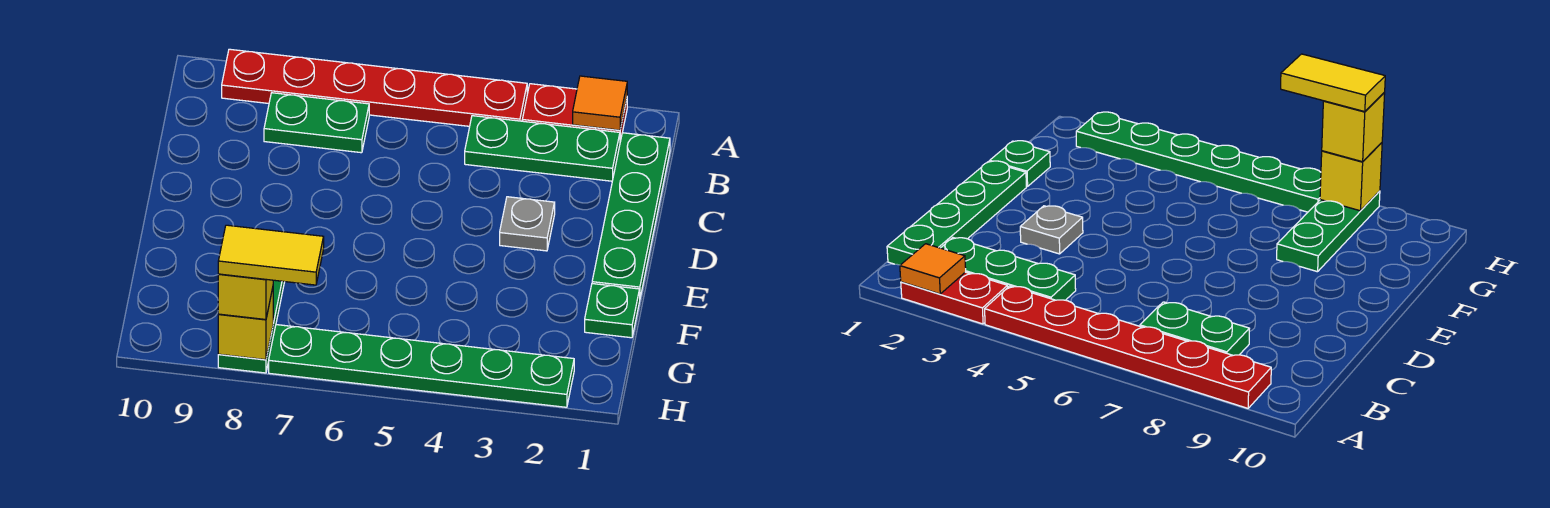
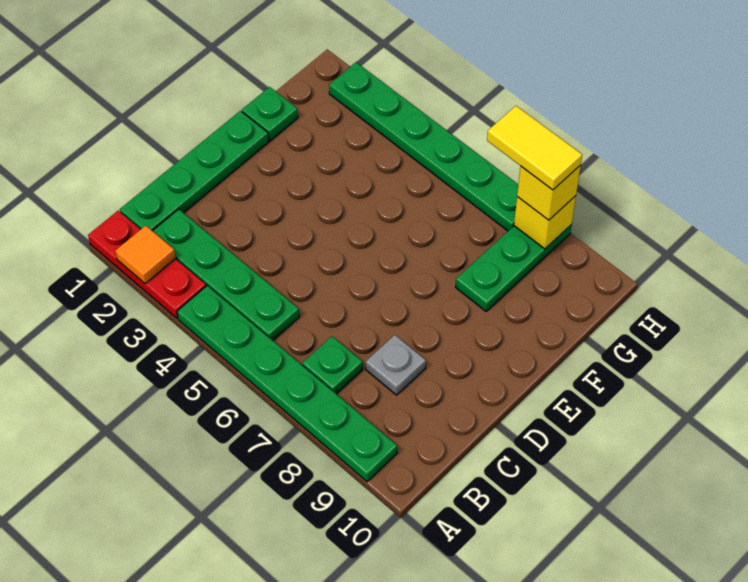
red plate A2:A3 level 1 -> red plate A1:A3 level 1
red plate A4:A9 level 1 -> green plate A4:A9 level 1
green plate B2:B4 level 1 -> green plate B2:B5 level 1
green plate B7:B8 level 1 -> green plate B7 level 1
grey plate D3 level 1 -> grey plate C8 level 1

